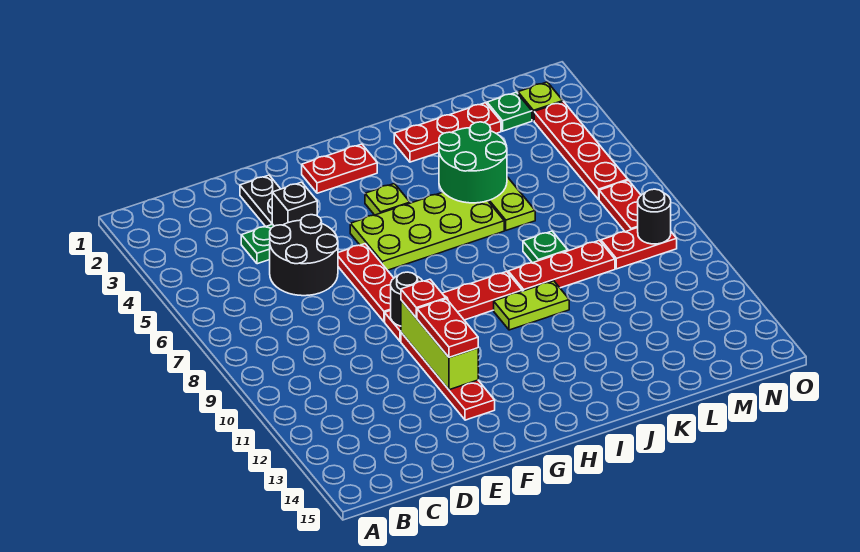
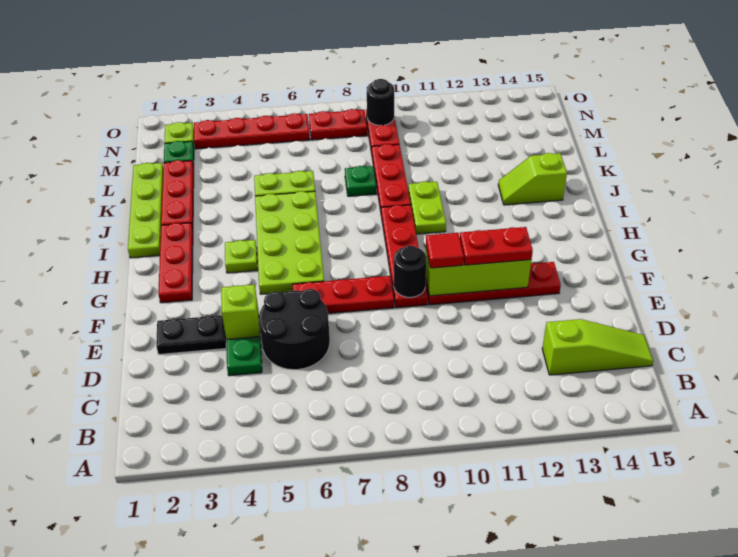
none -> lime slope C13:C15 level 1 top 13
black brick E4 level 2 -> lime brick E4 level 2
red plate F10 level 3 -> red tile F10 level 3
red plate G2:H2 level 1 -> red plate G2:I2 level 1
none -> lime plate I1:L1 level 1
green round brick J4:K5 level 2 -> none
none -> lime slope J13:J14 level 1 top 14

